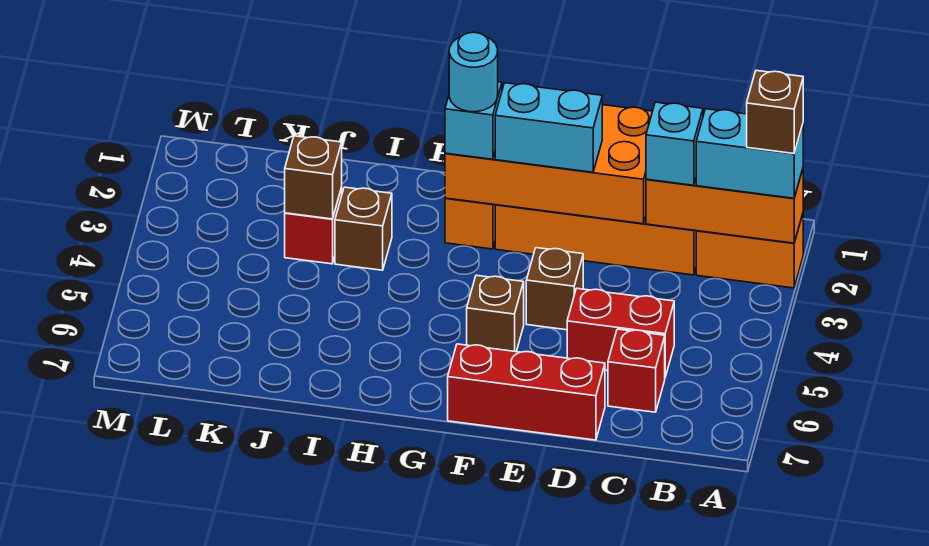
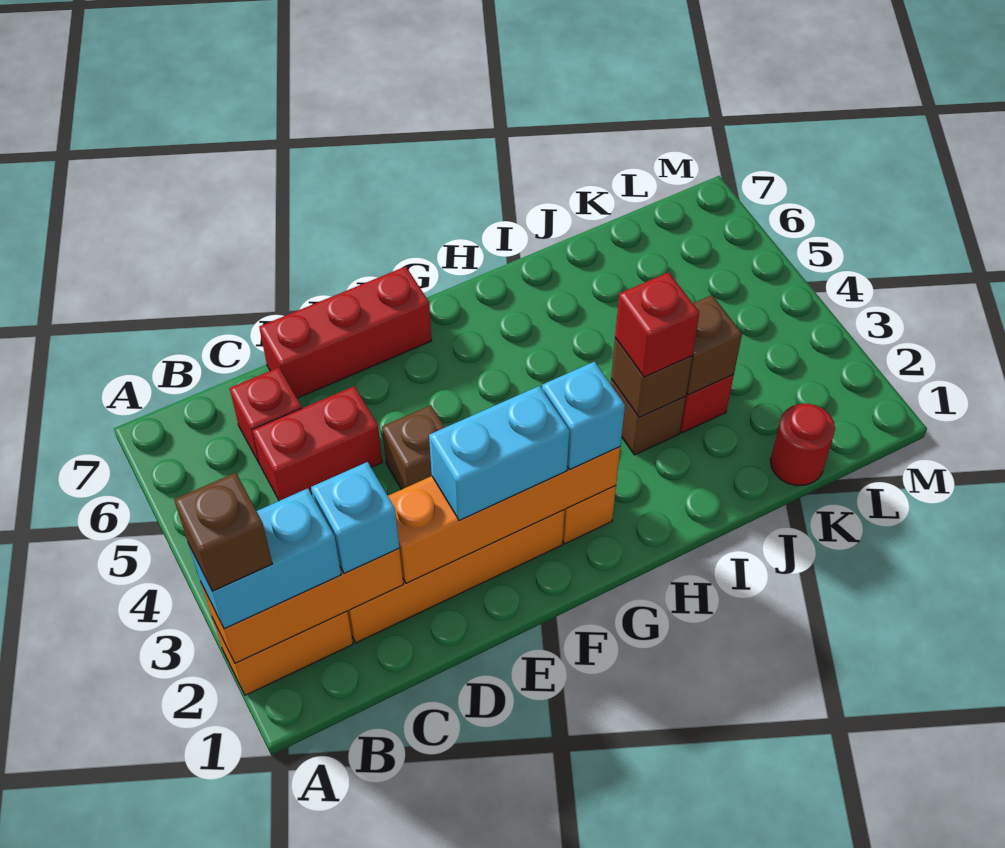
orange brick D1:G2 level 2 -> orange brick D2:G2 level 2
brown brick F5 level 1 -> brown brick I3 level 2
cyan round brick G2 level 4 -> none
none -> red brick I3 level 3
none -> red round brick K1 level 1

